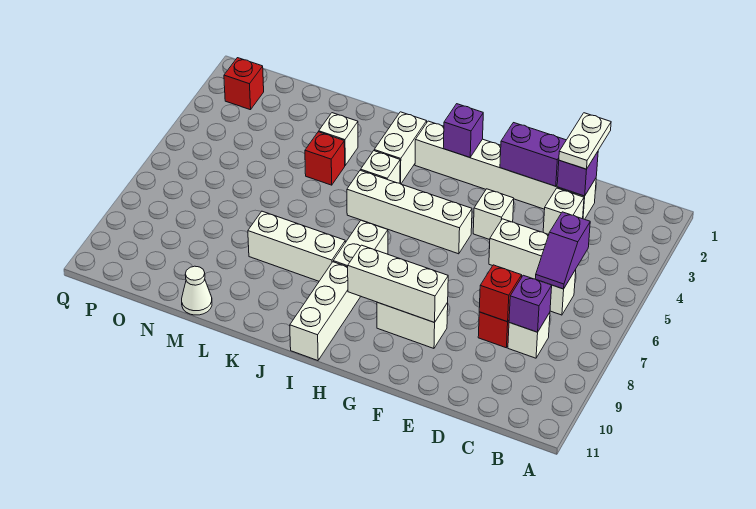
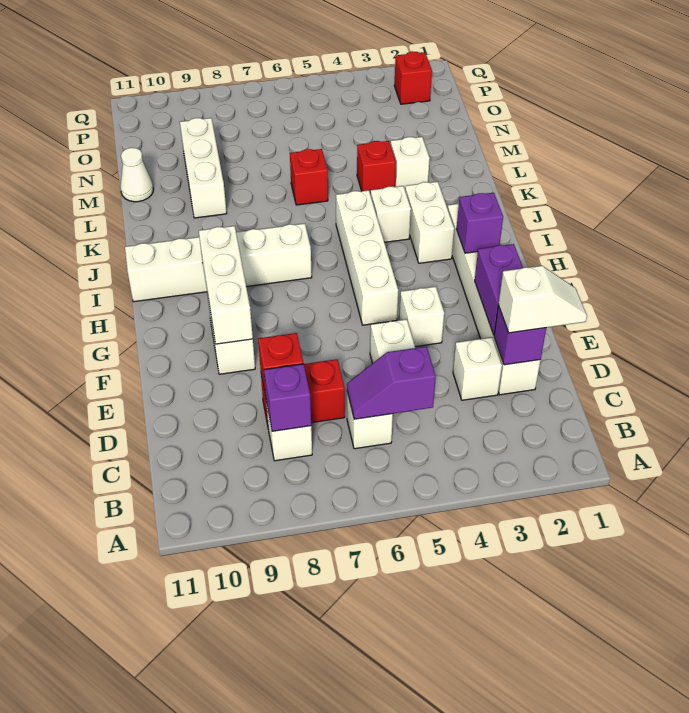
white plate D1:D2 level 3 -> white slope D1:D2 level 3 top 2
white brick J2:J3 level 1 -> white brick I3:J3 level 1
white brick J8:L8 level 1 -> white brick L9:N9 level 1
none -> red brick L6 level 1

